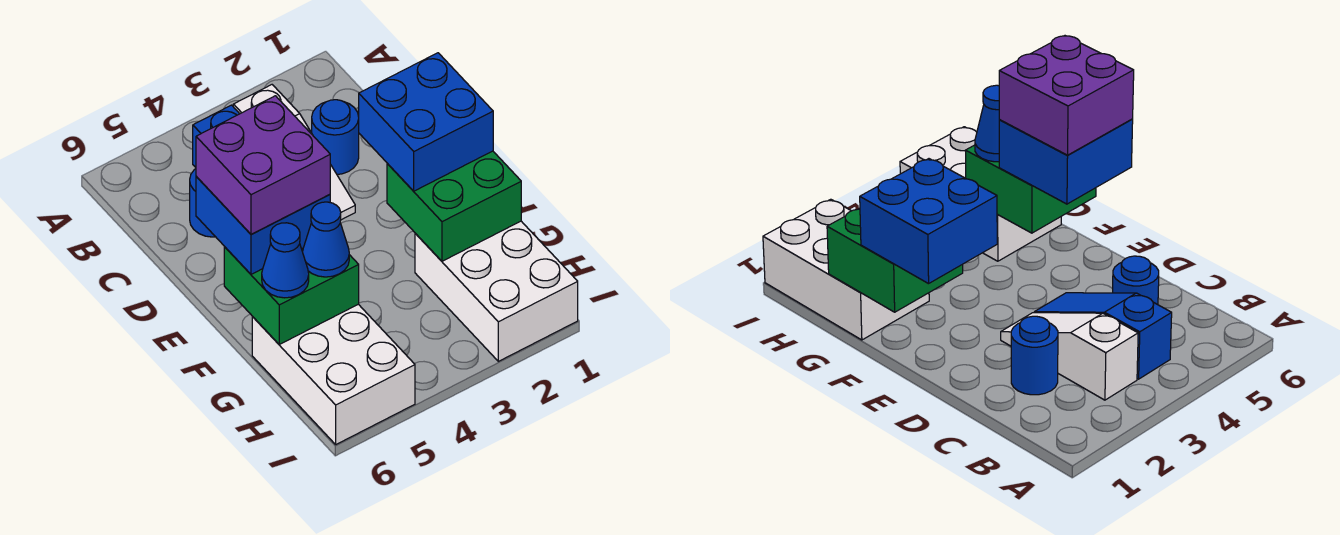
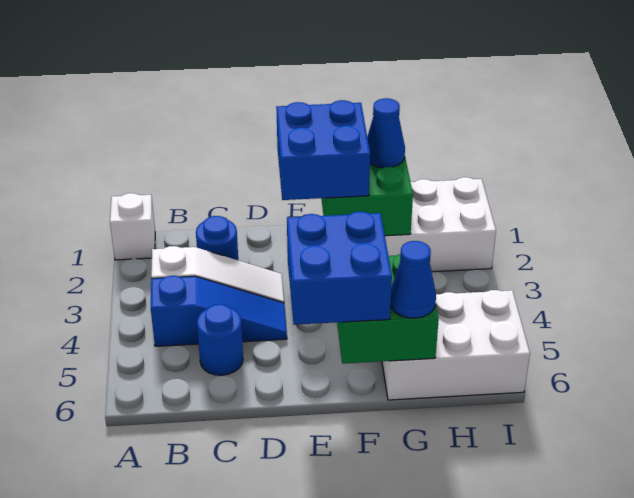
none -> white brick A1 level 1
purple brick E5:F6 level 4 -> none
blue cone G5 level 3 -> blue cone G1 level 3

